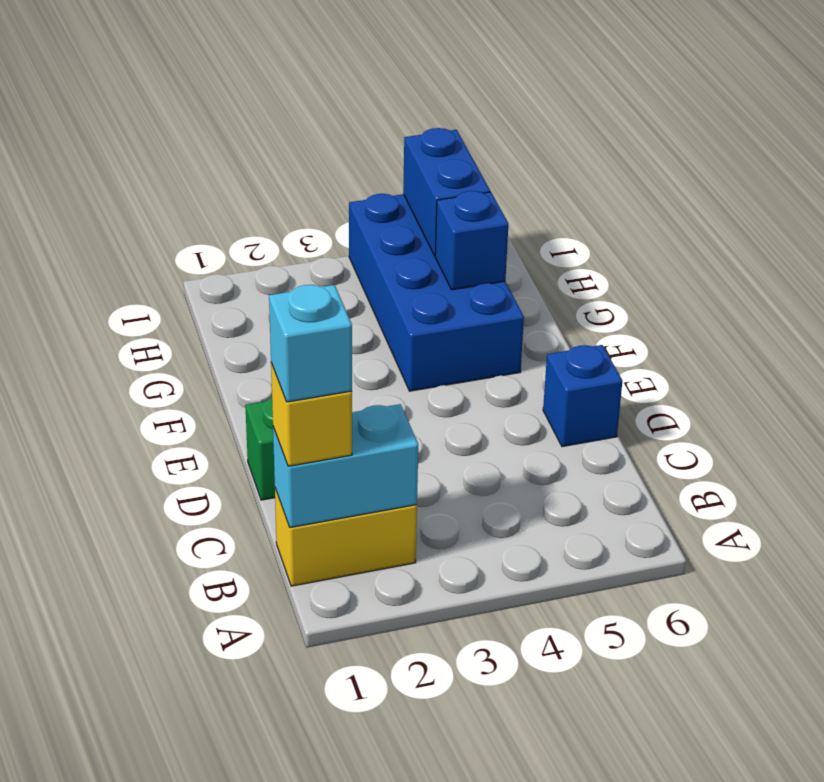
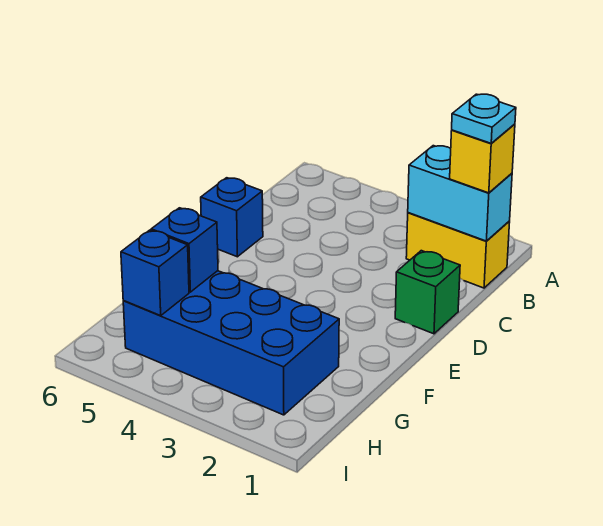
cyan brick B1 level 4 -> cyan plate B1 level 4
blue brick F4:I5 level 1 -> blue brick G2:H5 level 1
blue brick H5:I5 level 2 -> blue brick H5 level 2

